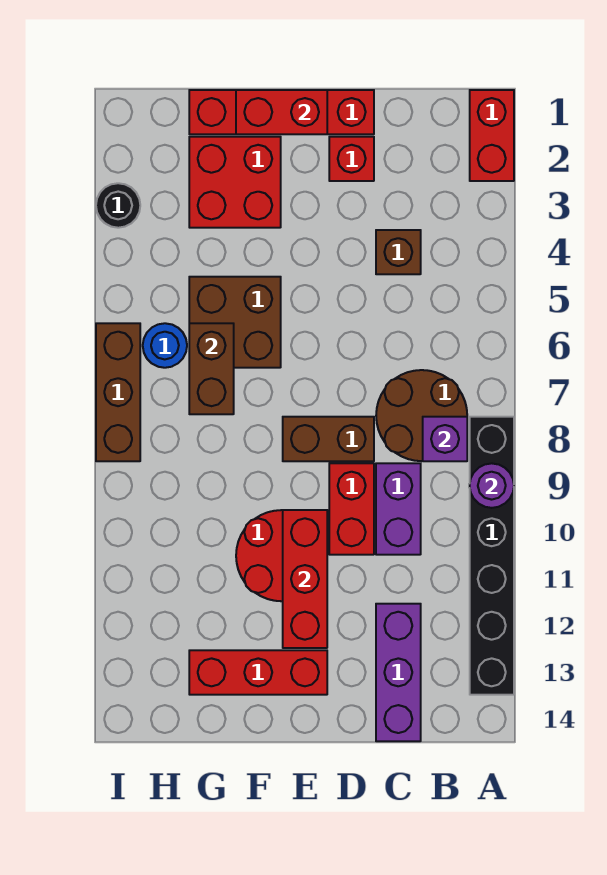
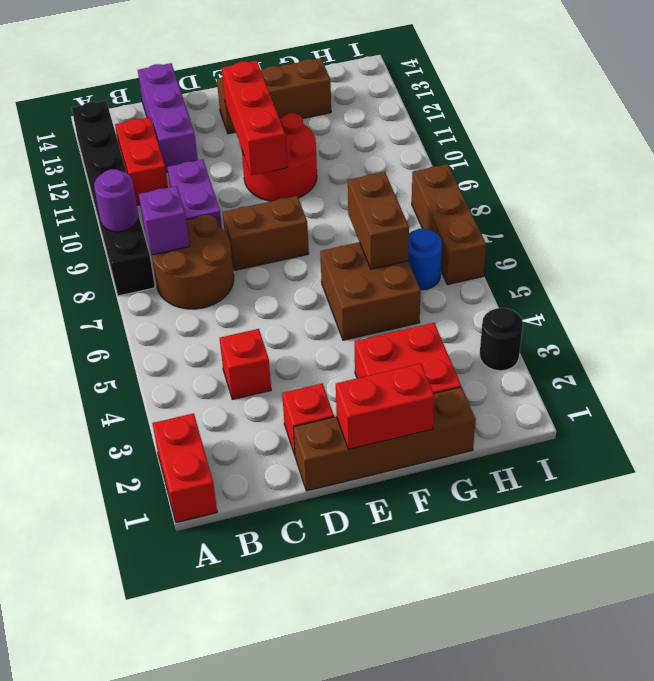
brown brick C4 level 1 -> red brick C4 level 1
red brick D1:G1 level 1 -> brown brick D1:G1 level 1
red brick D9:D10 level 1 -> red brick B11:B12 level 1
red brick E13:G13 level 1 -> brown brick E13:G13 level 1

